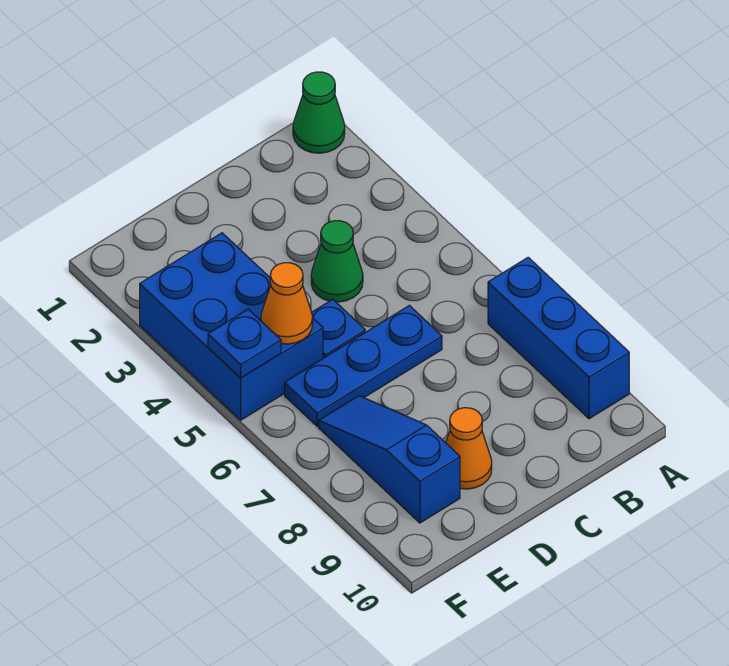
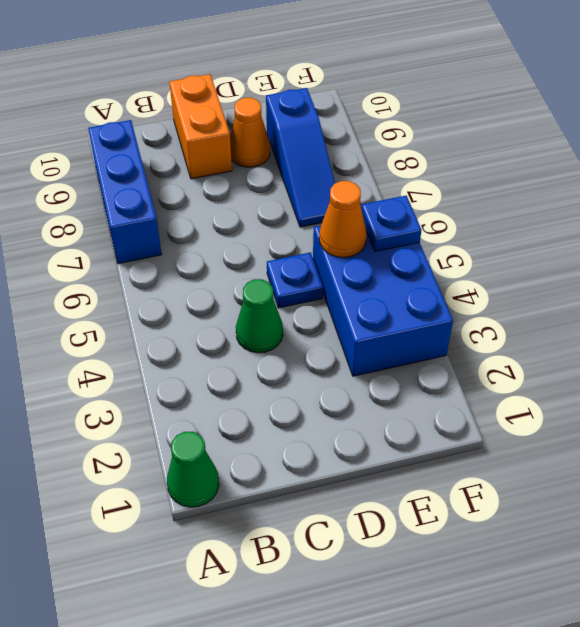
blue plate C6:E6 level 1 -> none
none -> orange brick C9:C10 level 1

